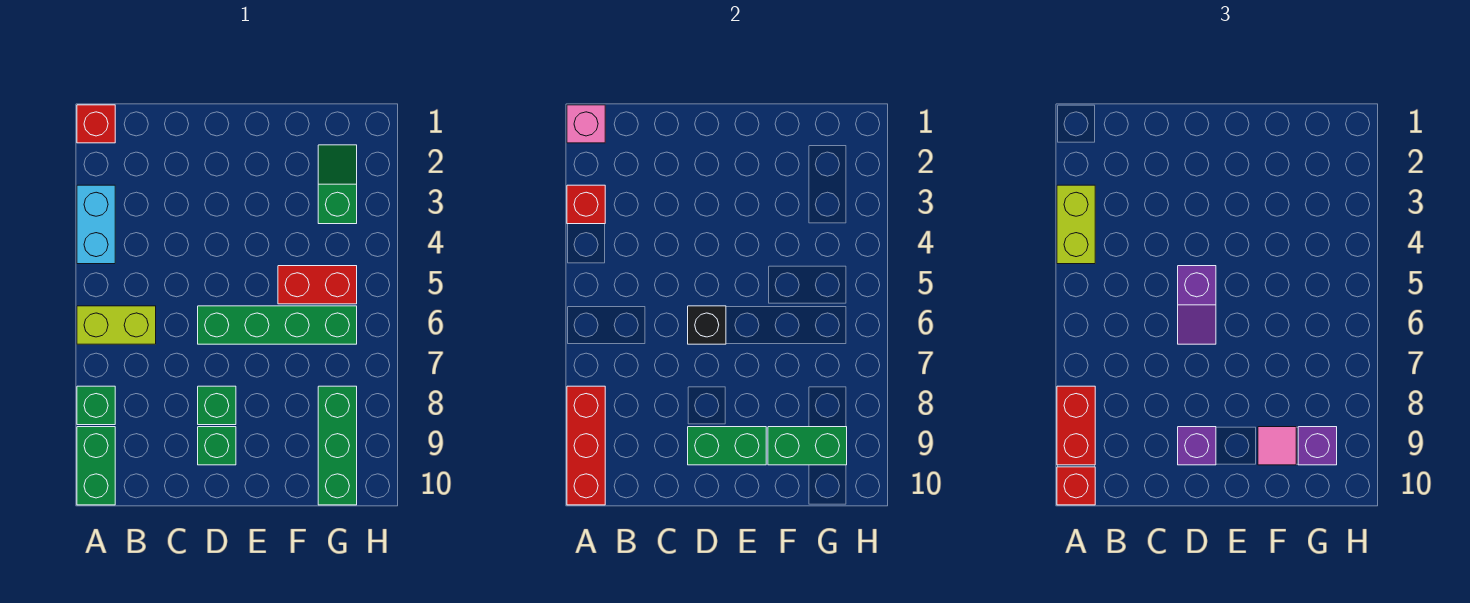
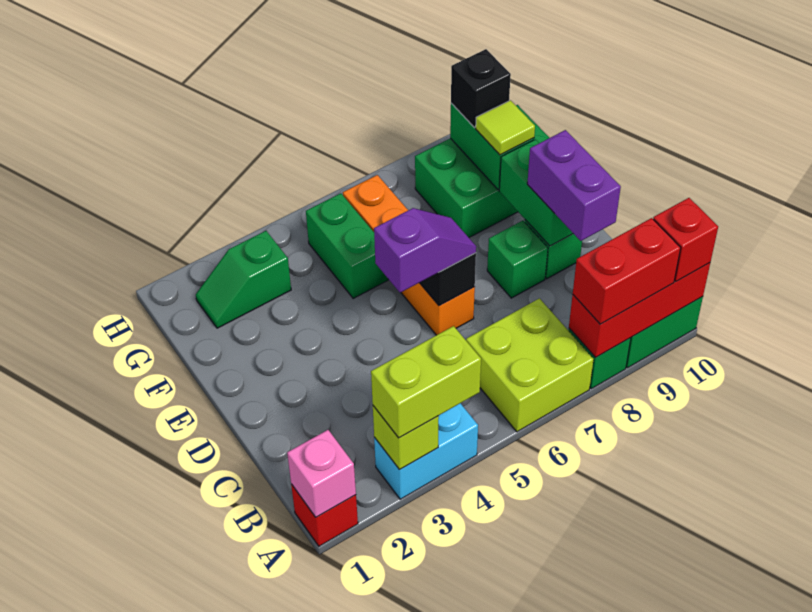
red brick A3 level 2 -> lime brick A3 level 2
lime brick A6:B6 level 1 -> lime brick A6:B7 level 1
green brick D6:G6 level 1 -> orange brick D6:G6 level 1
purple brick D9 level 3 -> purple brick C9:D9 level 3
red brick F5:G5 level 1 -> green brick F5:G5 level 1
pink tile F9 level 3 -> lime tile F9 level 3
green brick G8:G10 level 1 -> green brick F8:G10 level 1
purple brick G9 level 3 -> black brick G9 level 3

